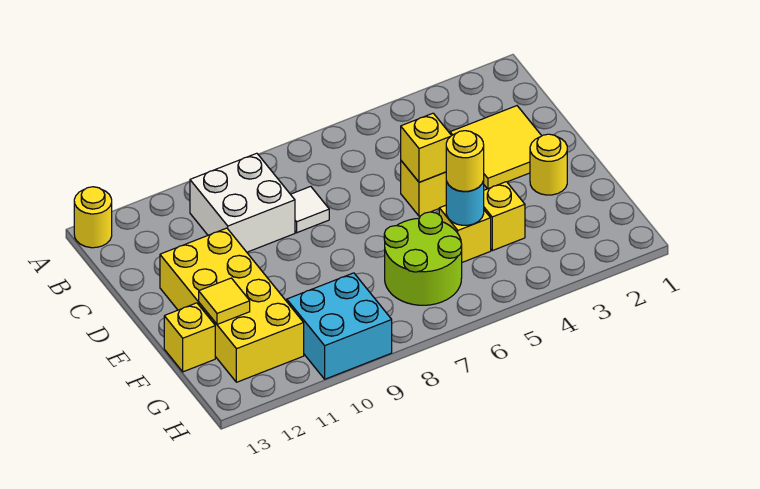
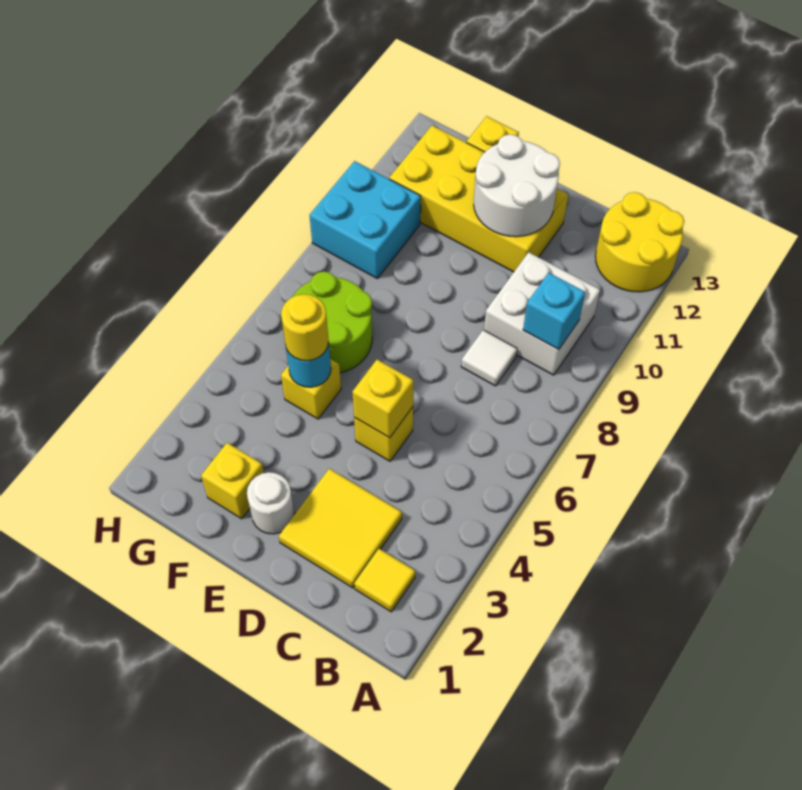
yellow round brick A13 level 1 -> yellow round brick A12:B13 level 1
none -> cyan brick B9 level 2
none -> white round brick D11:E12 level 2
yellow round brick E2 level 1 -> white round brick E2 level 1
yellow brick F4 level 1 -> yellow brick F2 level 1
yellow tile F12 level 2 -> yellow tile B2 level 1

